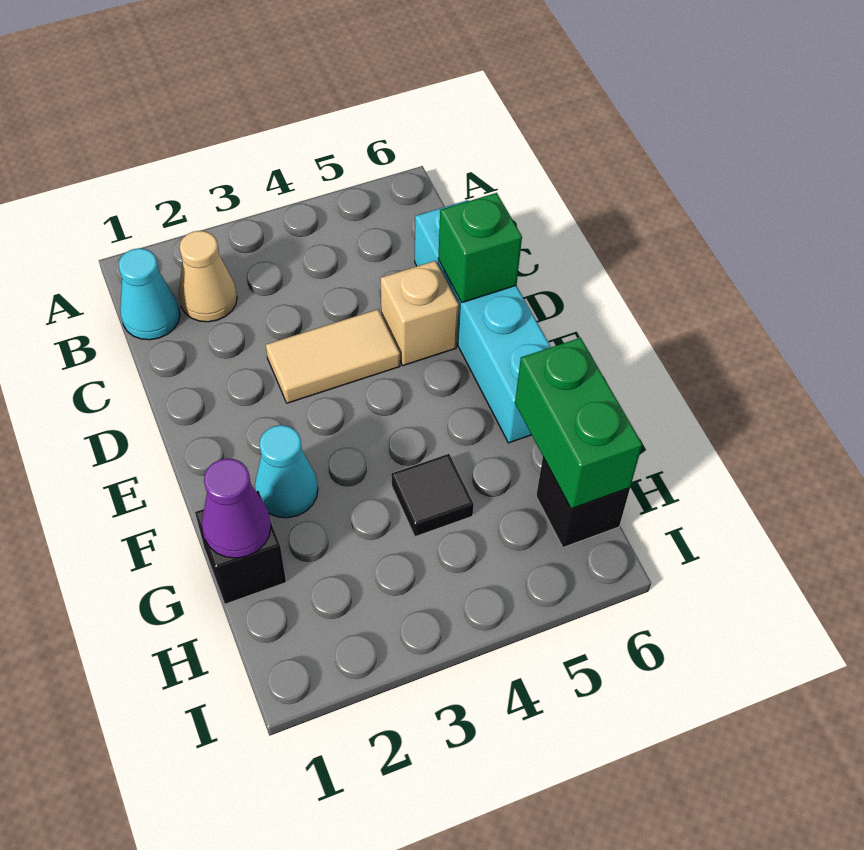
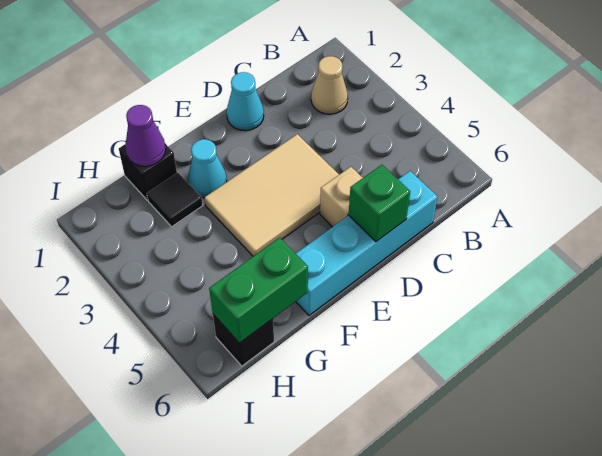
cyan cone B1 level 1 -> cyan cone D1 level 1
tan tile D3:D4 level 1 -> tan tile D3:F4 level 1
black tile G4 level 1 -> black tile G2 level 1

